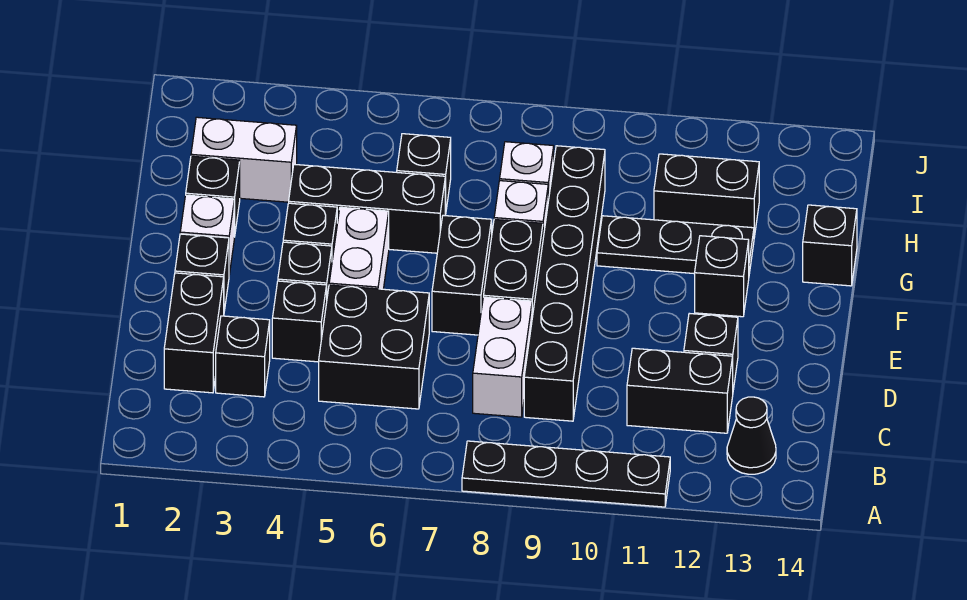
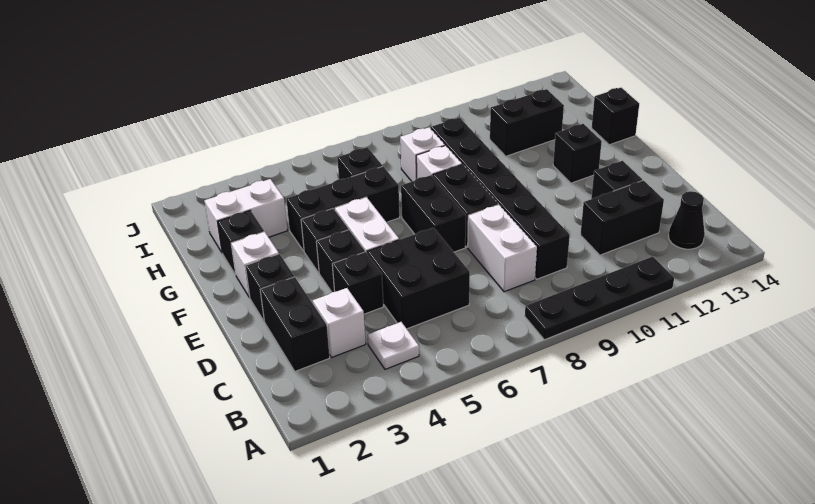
none -> white plate B4 level 1
black brick C3 level 1 -> white brick C3 level 1
black plate G10:G12 level 1 -> none

